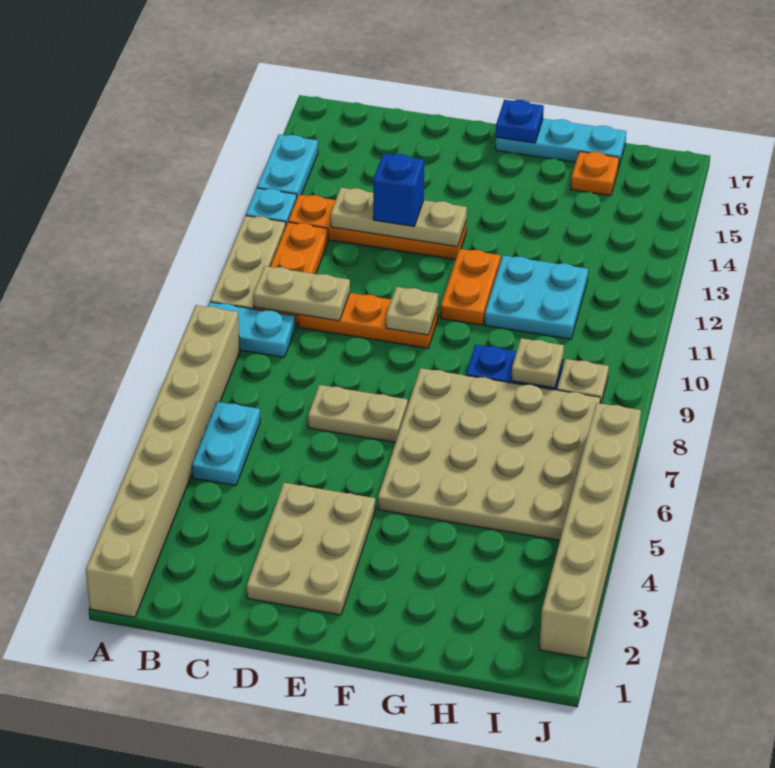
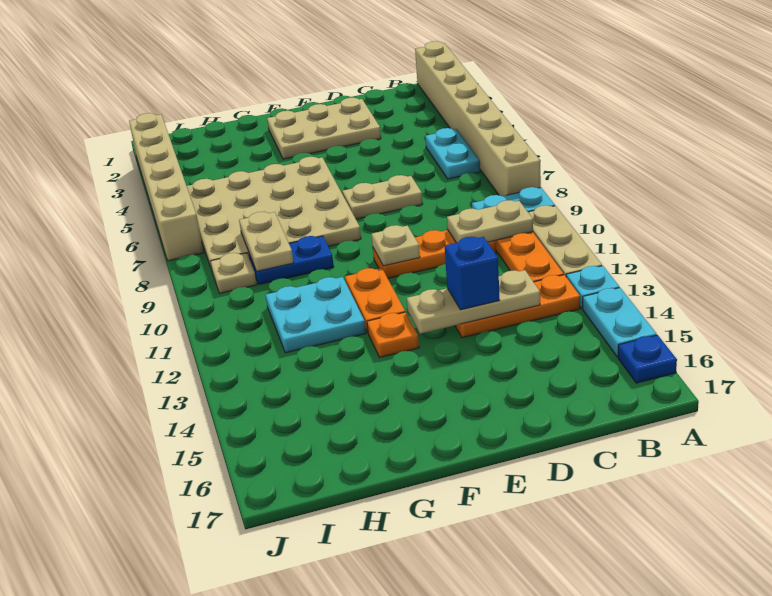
orange plate B13:E13 level 1 -> orange plate B13:D13 level 1
tan plate D2:E4 level 1 -> tan plate D2:F3 level 1
cyan plate F17:H17 level 1 -> none
blue plate F17 level 2 -> blue plate A16 level 1
tan plate H9 level 2 -> tan plate H8:H9 level 2
orange plate H16 level 1 -> orange plate F13 level 1

